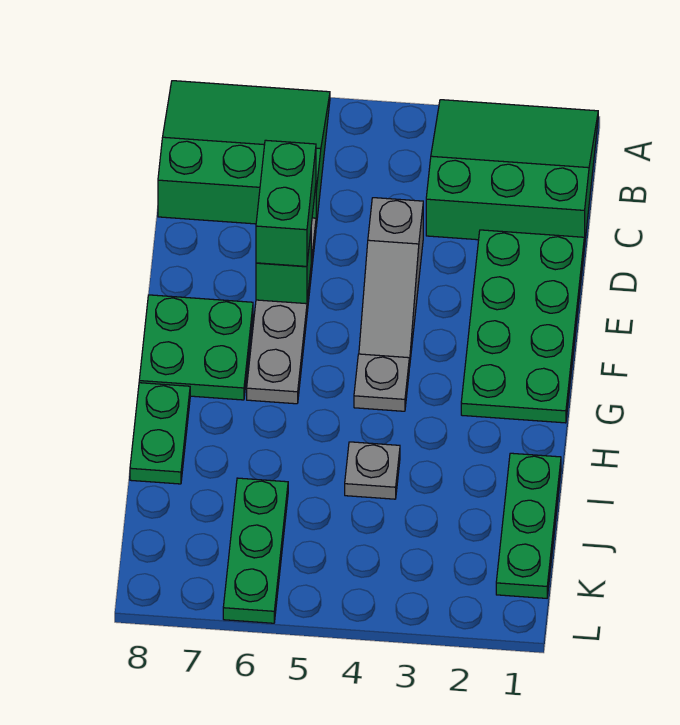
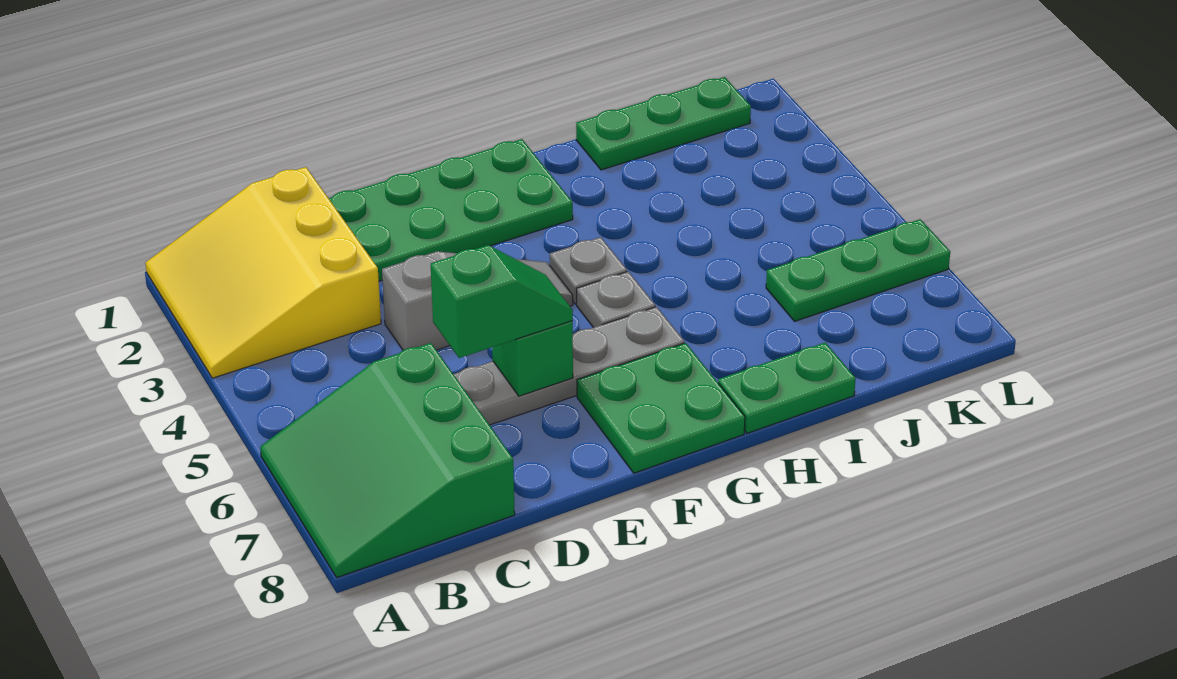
green slope A1:C3 level 1 top C -> yellow slope A1:C3 level 1 top C
green brick D6:E6 level 3 -> green slope D6:E6 level 3 top D
grey plate I4 level 1 -> grey plate G5 level 1

